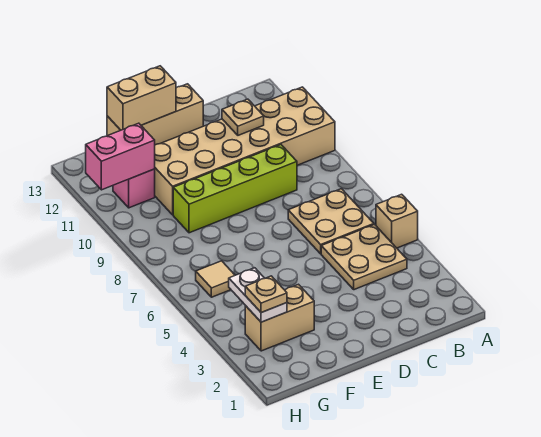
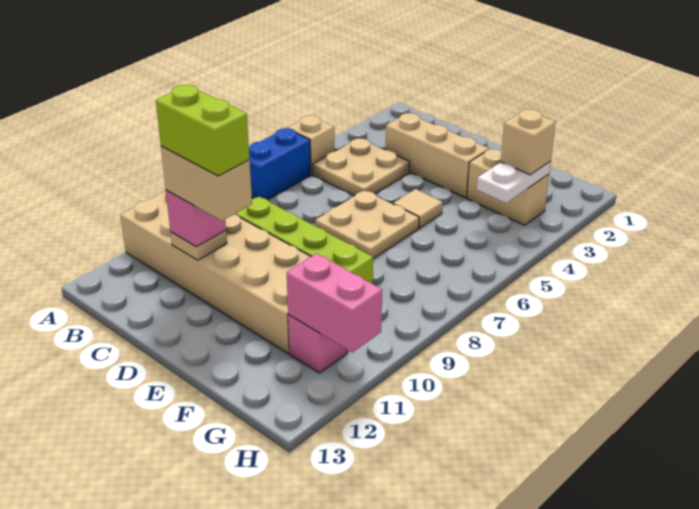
none -> blue brick A6:A7 level 1
tan plate B6:C7 level 1 -> tan plate D6:E7 level 1
none -> pink brick C11 level 3
none -> lime brick C11:D11 level 5
tan brick D13:F13 level 1 -> tan brick C3:E3 level 1
tan brick E13:F13 level 2 -> tan brick C11:D11 level 4
tan plate G3 level 3 -> tan brick G3 level 3
tan tile G6 level 1 -> tan tile E5 level 1

